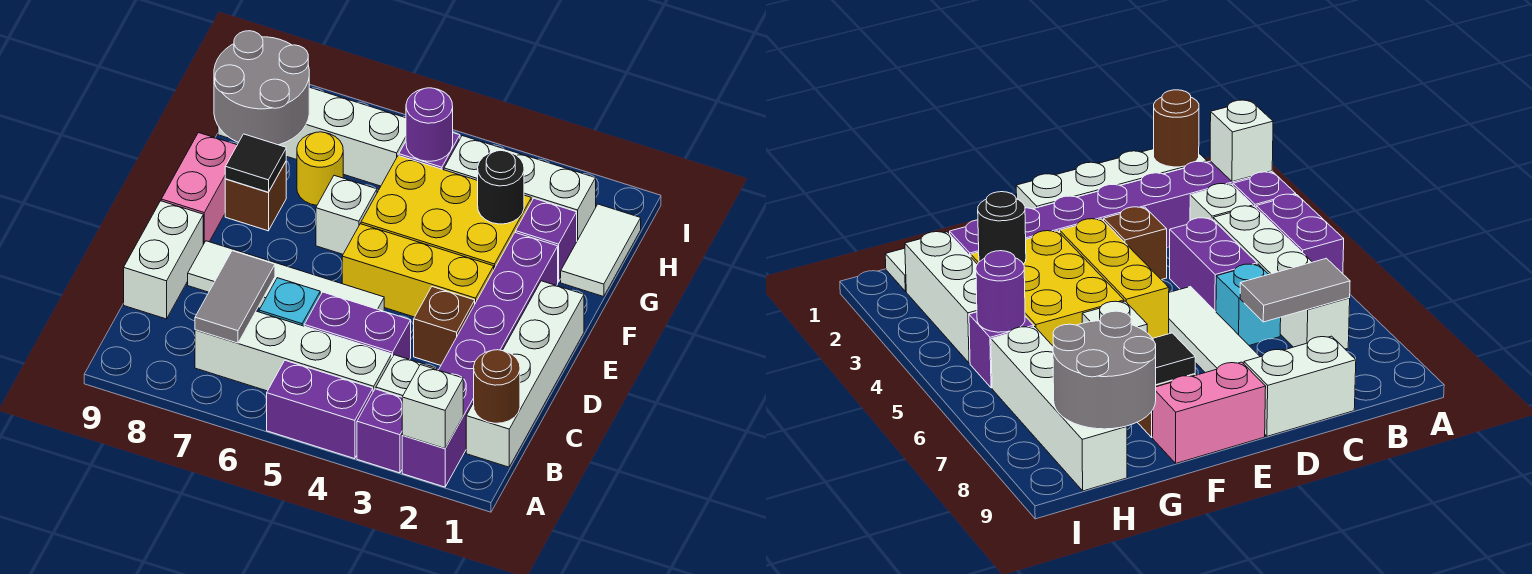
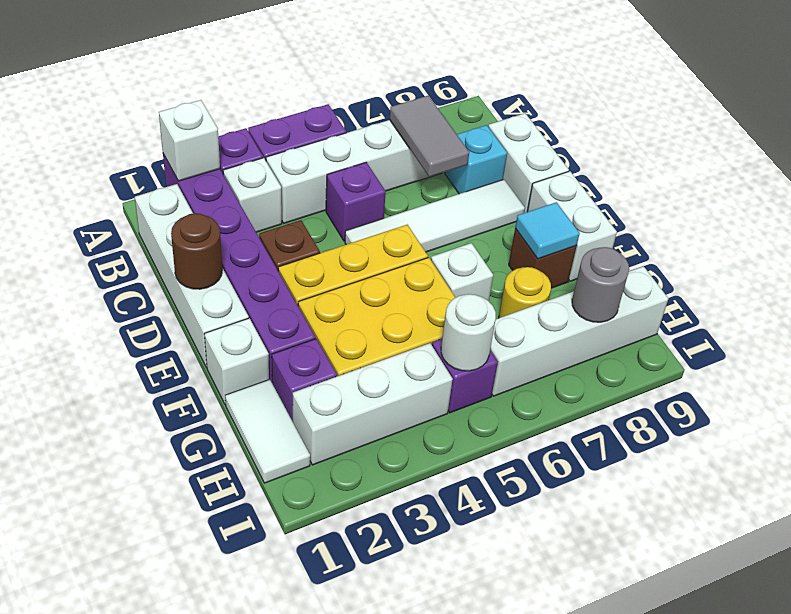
brown round brick B1 level 2 -> brown round brick D1 level 2
purple brick C4:C5 level 1 -> purple brick C5 level 1
cyan brick C6 level 1 -> cyan brick C8 level 1
pink brick E9:F9 level 1 -> white brick E9:F9 level 1
none -> white brick F1 level 1
black tile F8 level 2 -> cyan tile F8 level 2
black round brick G3 level 2 -> none
grey round brick G8:H9 level 2 -> grey round brick H8 level 2
purple round brick H5 level 2 -> white round brick H5 level 2

